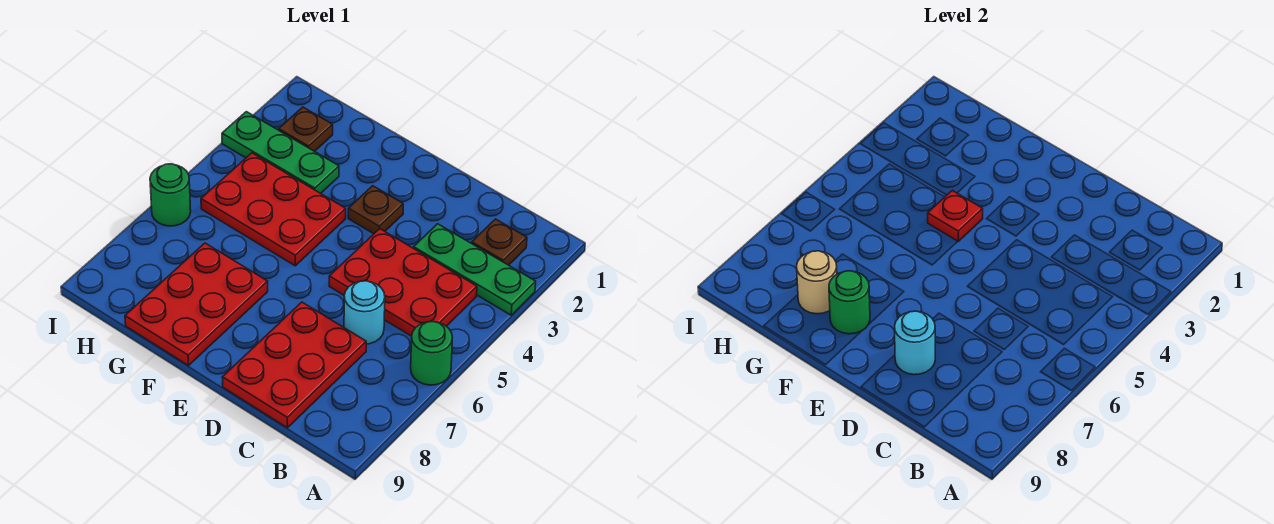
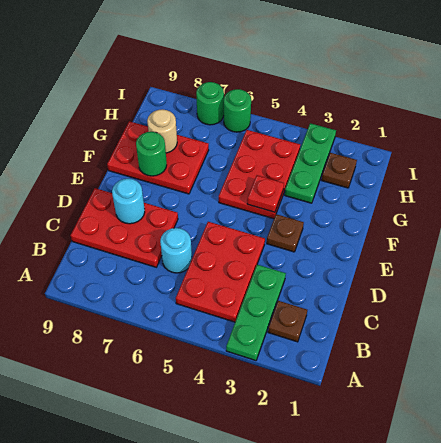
green round brick A6 level 1 -> green round brick I7 level 1

